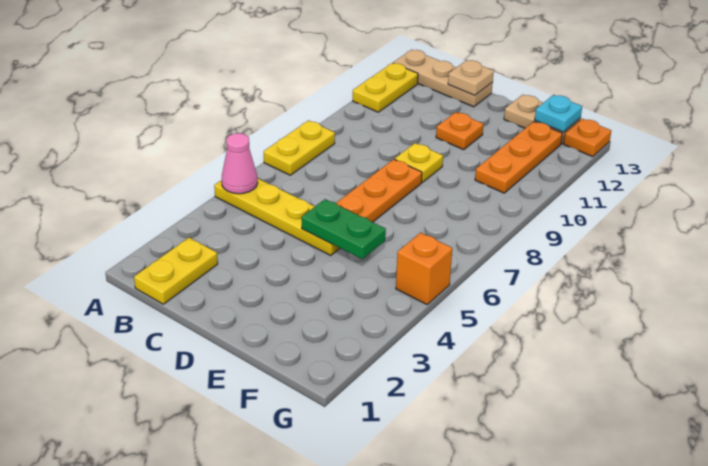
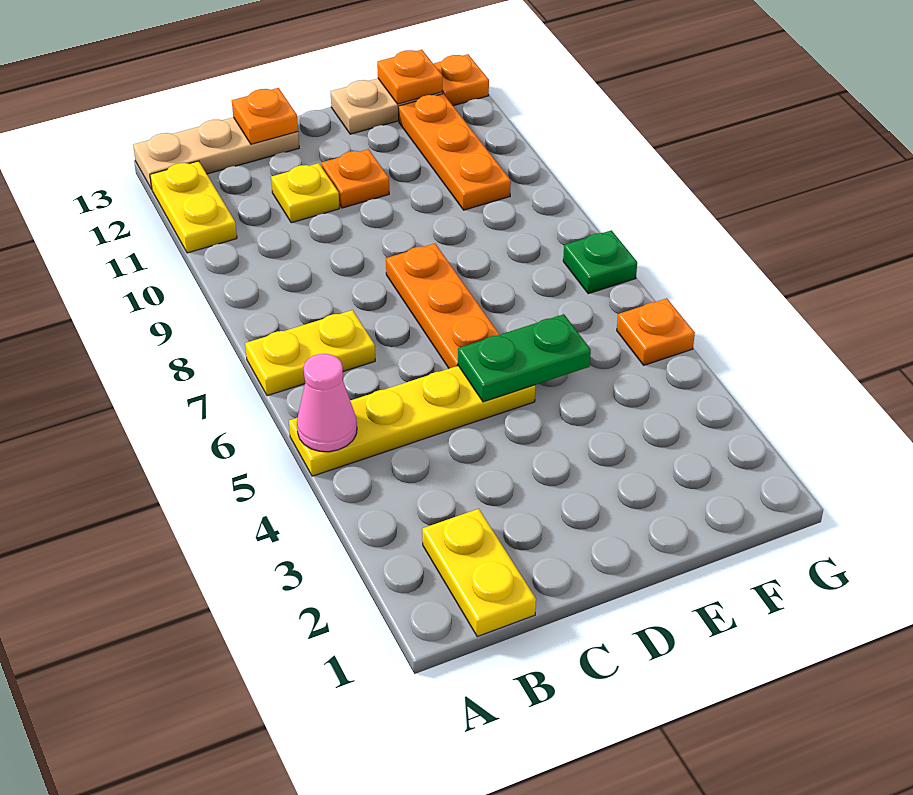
yellow plate A7:A8 level 1 -> yellow plate A7:B7 level 1
tan plate C13 level 2 -> orange plate C13 level 2
yellow plate D9 level 1 -> yellow plate C11 level 1
cyan plate F13 level 2 -> orange plate F13 level 2
orange brick G5 level 1 -> orange plate G5 level 1
none -> green plate G7 level 1

